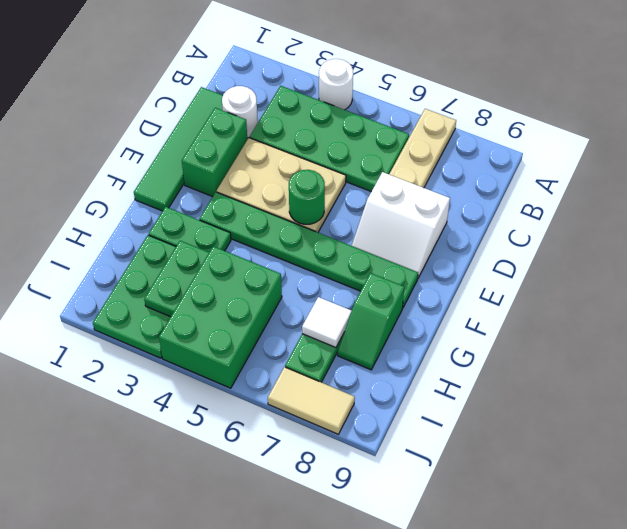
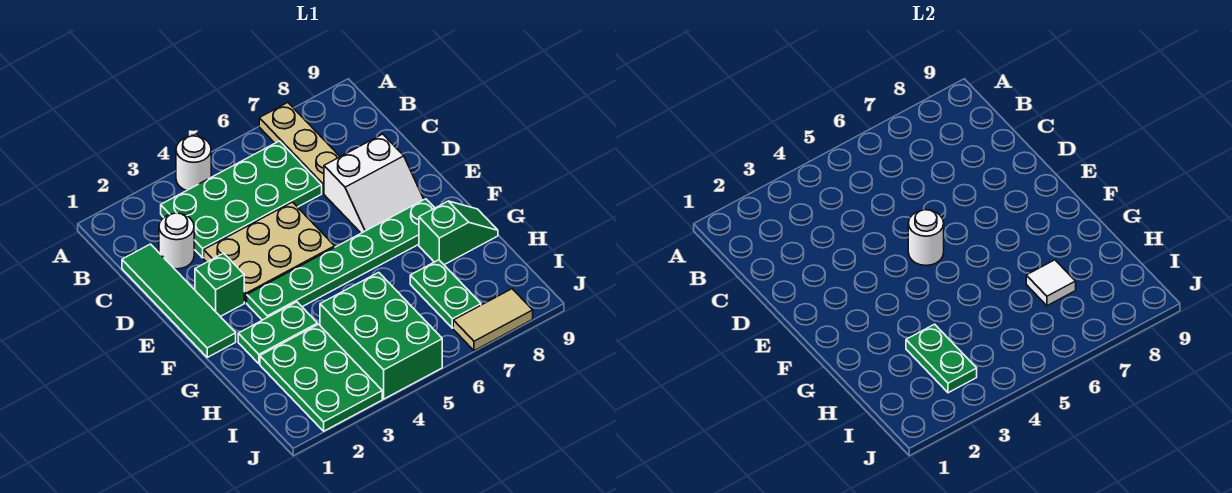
green brick D2:E2 level 1 -> green brick E2 level 1
green round brick E5 level 2 -> white round brick E5 level 2
green slope G8:H8 level 1 top G -> green slope G8:G9 level 1 top 8

